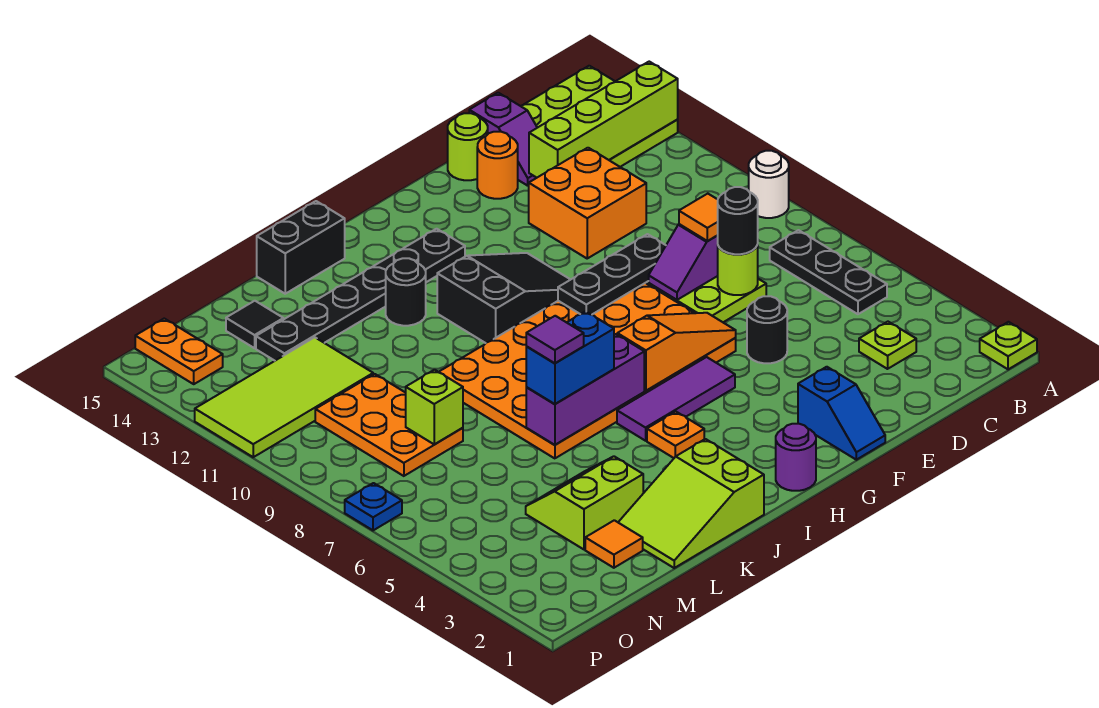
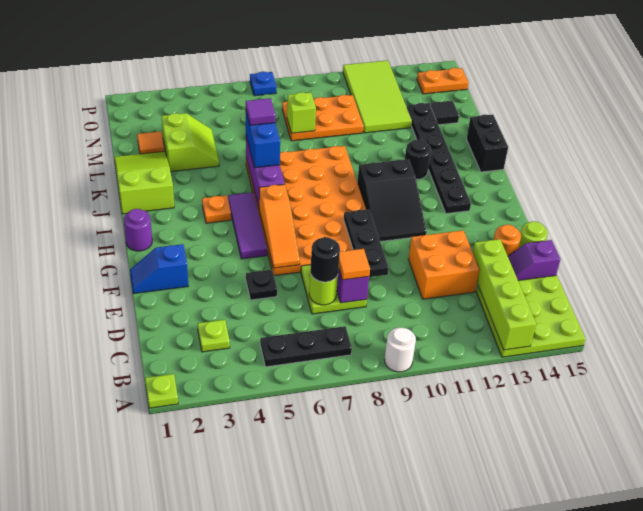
black round brick E5 level 1 -> black plate E5 level 1

